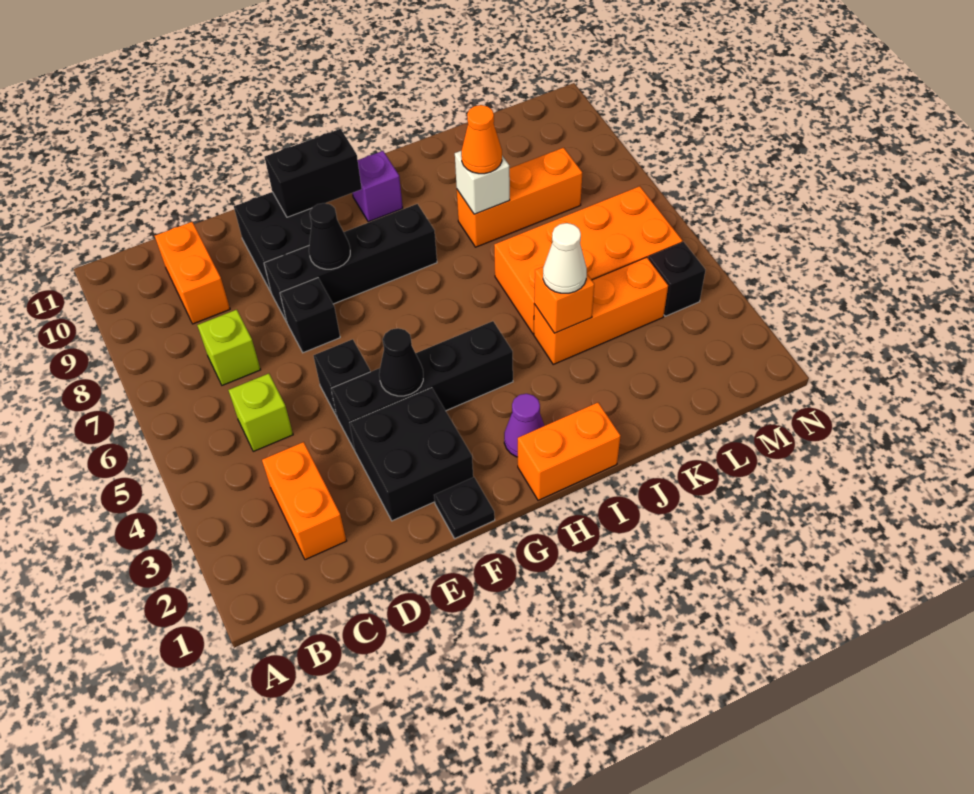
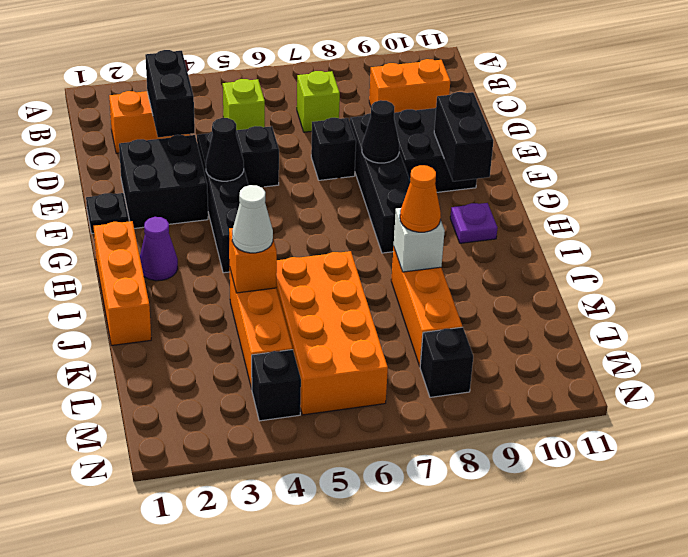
none -> black brick C3:D3 level 2
orange brick H1:I1 level 1 -> orange brick H1:J1 level 1
purple brick H10 level 1 -> purple plate H10 level 1
none -> black brick M8 level 1

